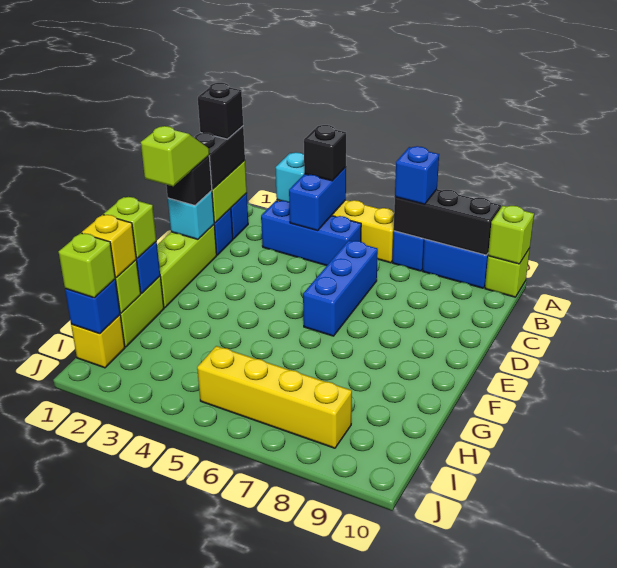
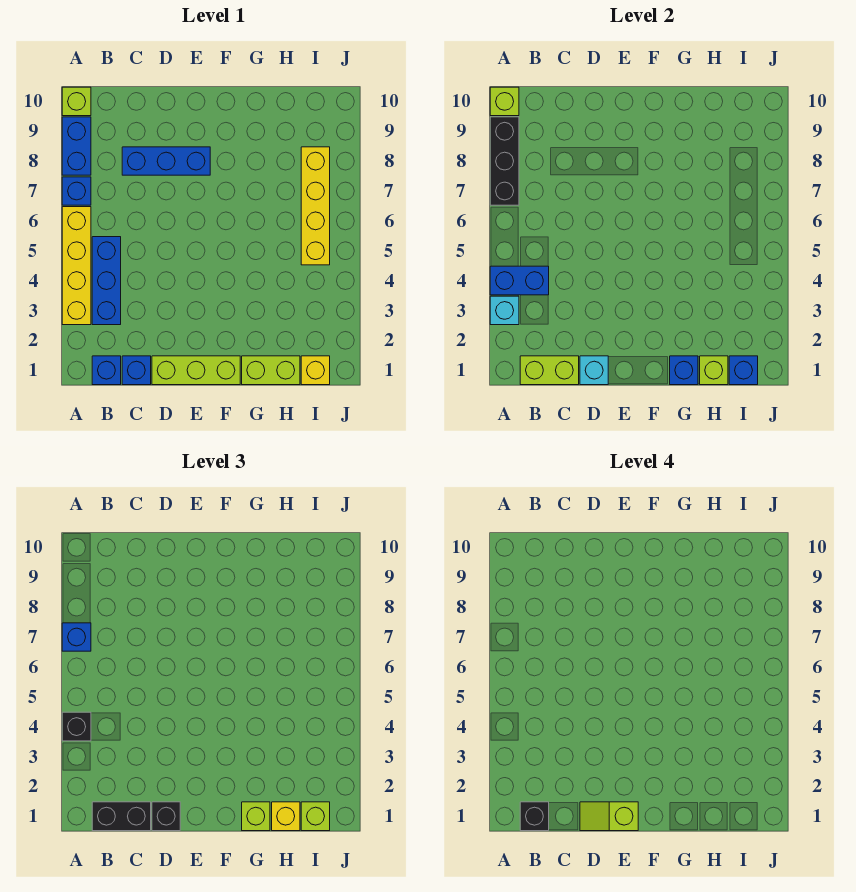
blue brick C6:E6 level 1 -> blue brick C8:E8 level 1

